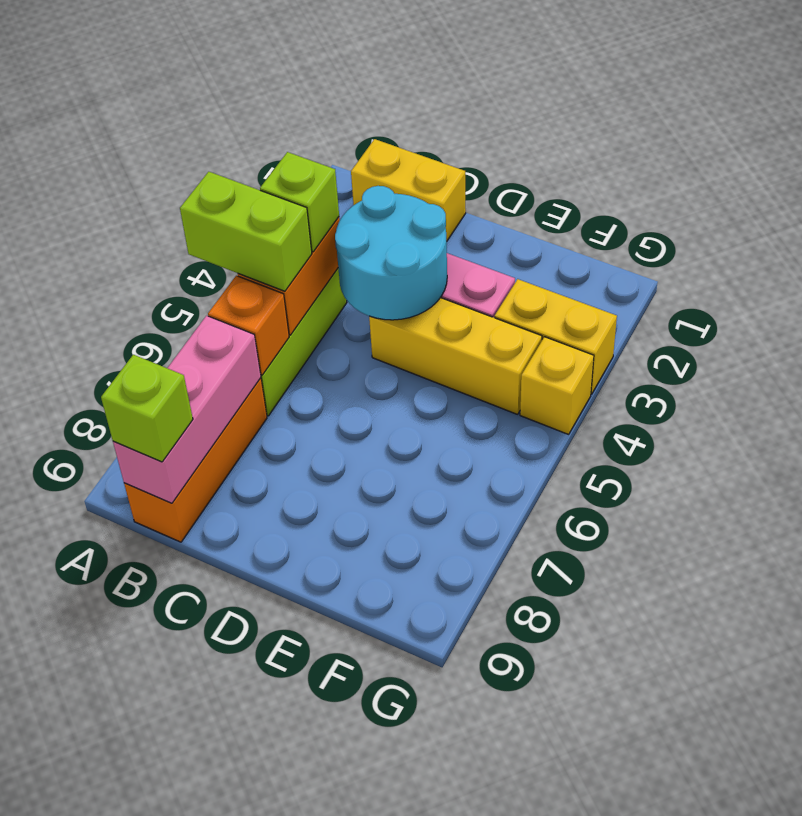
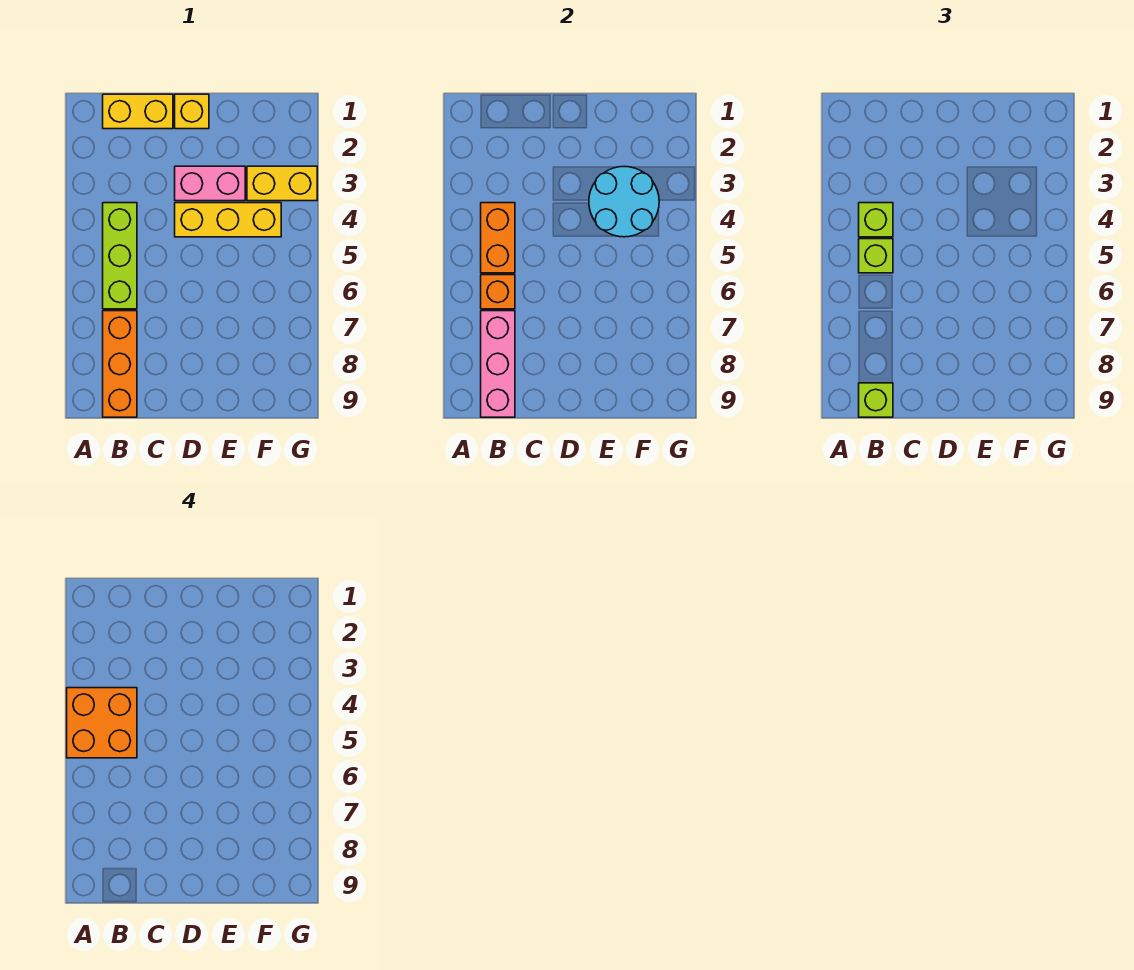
none -> orange brick A4:B5 level 4
lime brick A5:B5 level 3 -> lime brick B5 level 3
cyan round brick C3:D4 level 2 -> cyan round brick E3:F4 level 2
yellow brick G4 level 1 -> yellow brick D1 level 1

